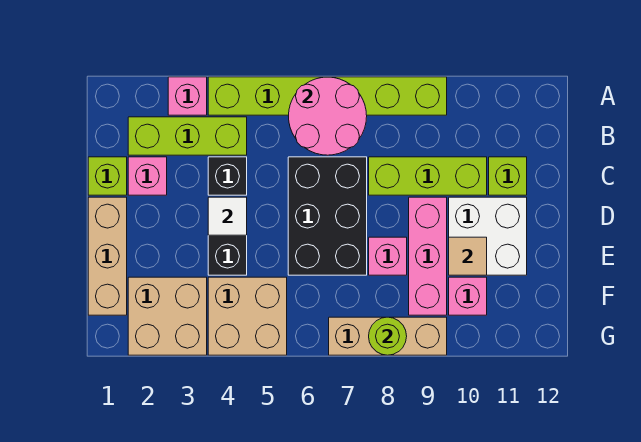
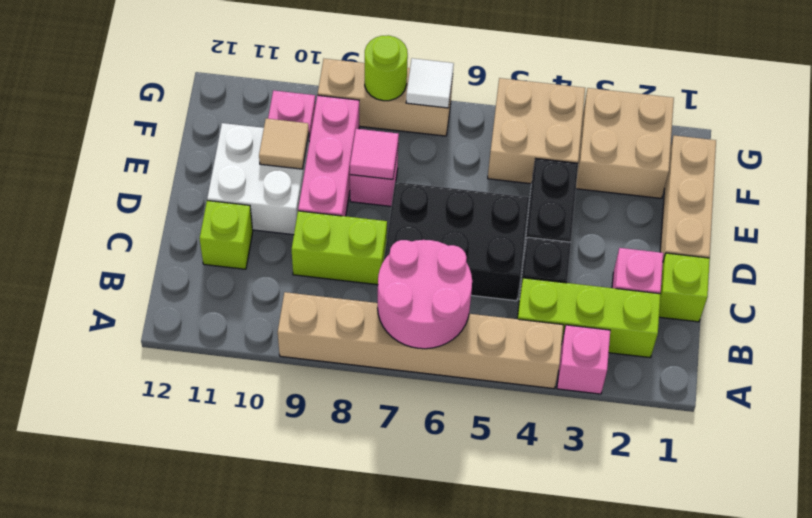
lime brick A4:A9 level 1 -> tan brick A4:A9 level 1
black brick C6:E7 level 1 -> black brick C5:D7 level 1
lime brick C8:C10 level 1 -> lime brick C8:C9 level 1
white tile D4 level 2 -> white tile G7 level 2
none -> pink tile E8 level 2

